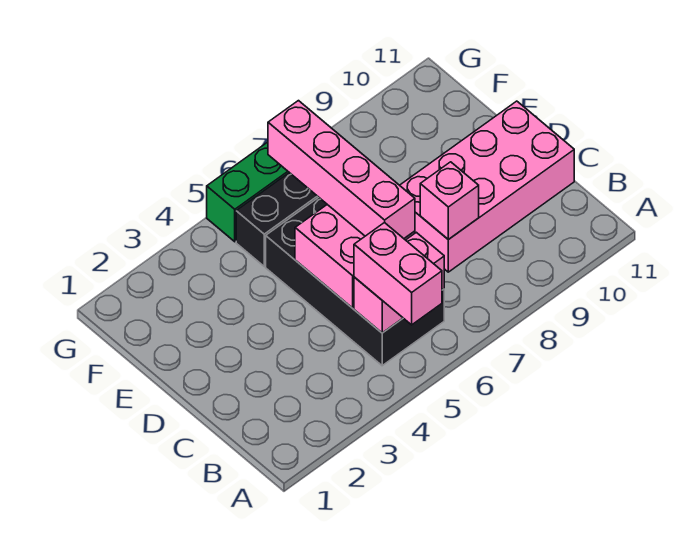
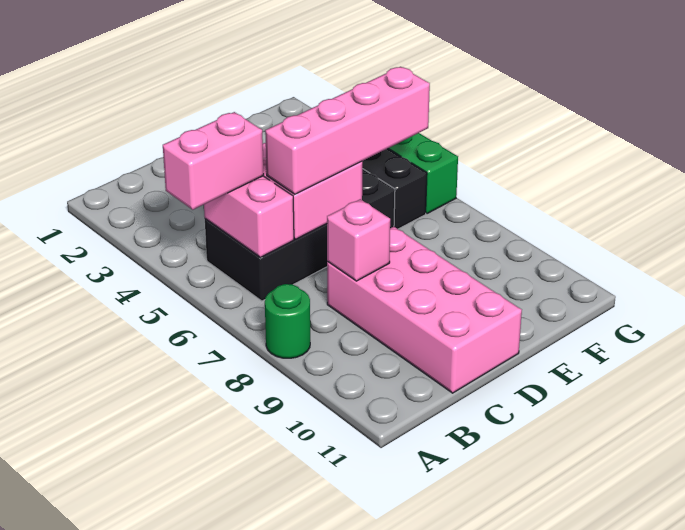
none -> green round brick A8 level 1

